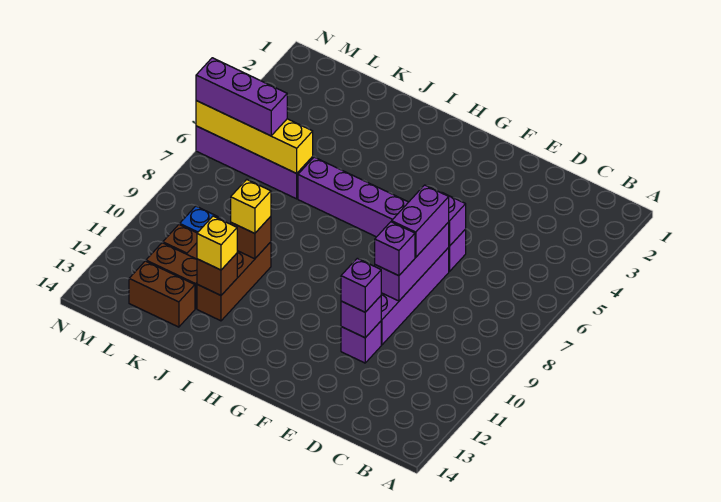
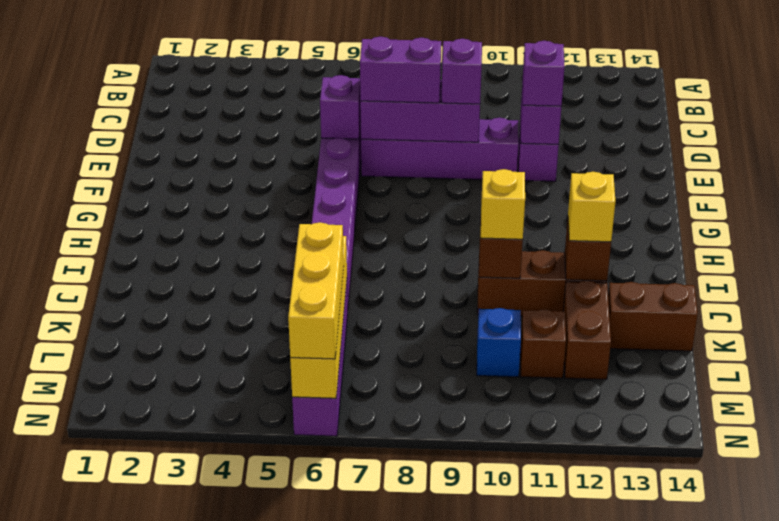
brown brick K13:L13 level 1 -> brown brick K13:K14 level 1
purple brick L6:N6 level 3 -> yellow brick L6:N6 level 3

